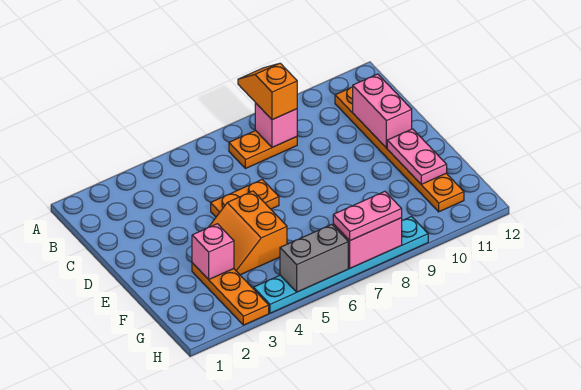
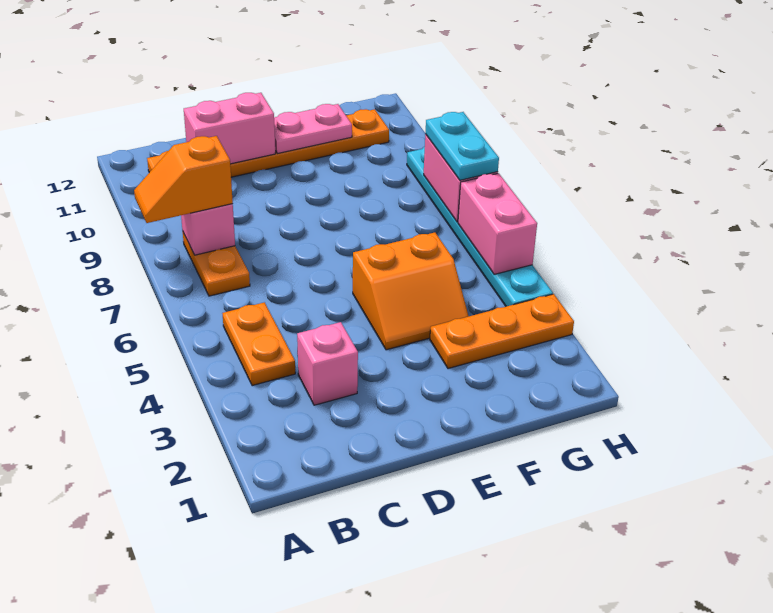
orange plate D5:D6 level 1 -> orange plate B4:B5 level 1
pink brick F3 level 2 -> pink brick C3 level 1
grey brick H5:H6 level 2 -> pink brick H5:H6 level 2
pink plate H7:H8 level 3 -> cyan plate H7:H8 level 3

